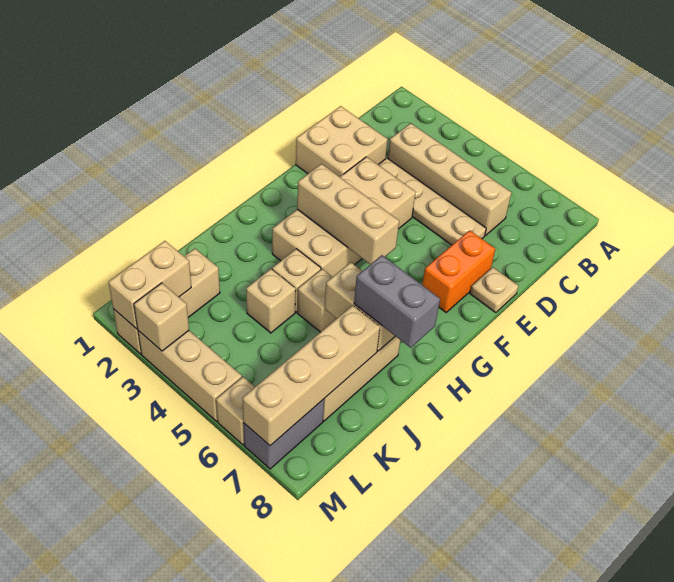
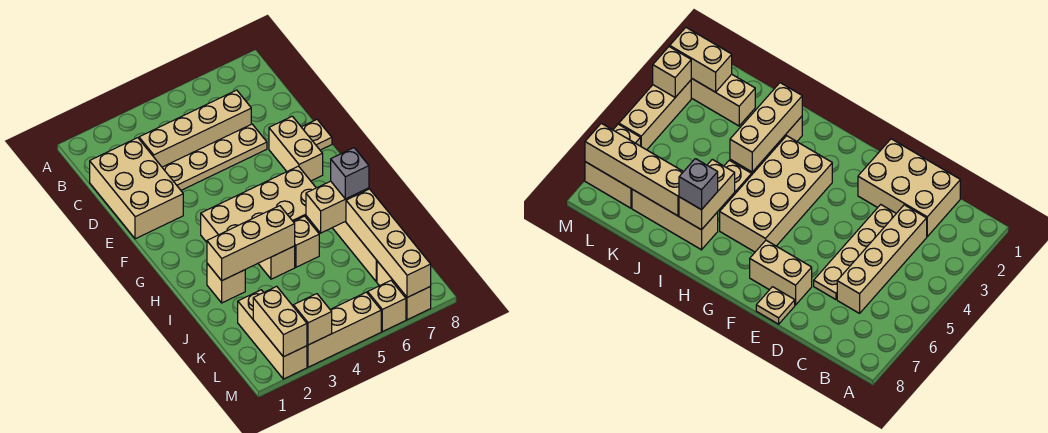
tan brick D1:E2 level 1 -> tan brick C1:E2 level 1
tan brick E3:H4 level 1 -> tan brick G3:H6 level 1
orange brick E7:F7 level 1 -> tan brick E7:F7 level 1
tan brick G3:G5 level 2 -> tan brick I2:I4 level 2
grey brick I7:I8 level 3 -> grey brick I7 level 3
tan brick J4 level 1 -> tan brick I2 level 1
grey brick L7:M7 level 1 -> tan brick L7:M7 level 1

